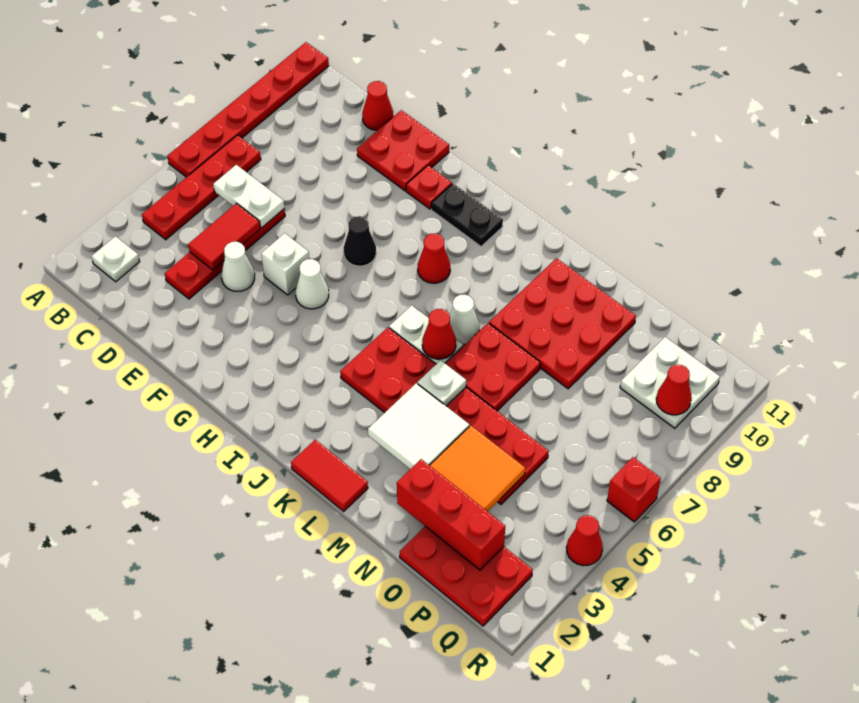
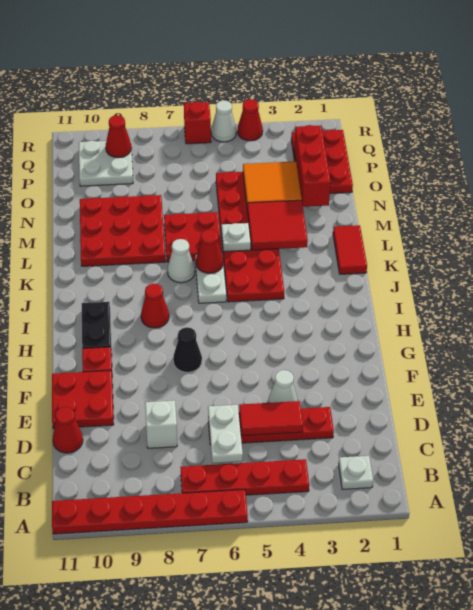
white brick F5 level 1 -> white brick D8 level 1
white cone G5 level 1 -> white cone R5 level 1
white tile L3:M4 level 2 -> red tile L3:M4 level 2

